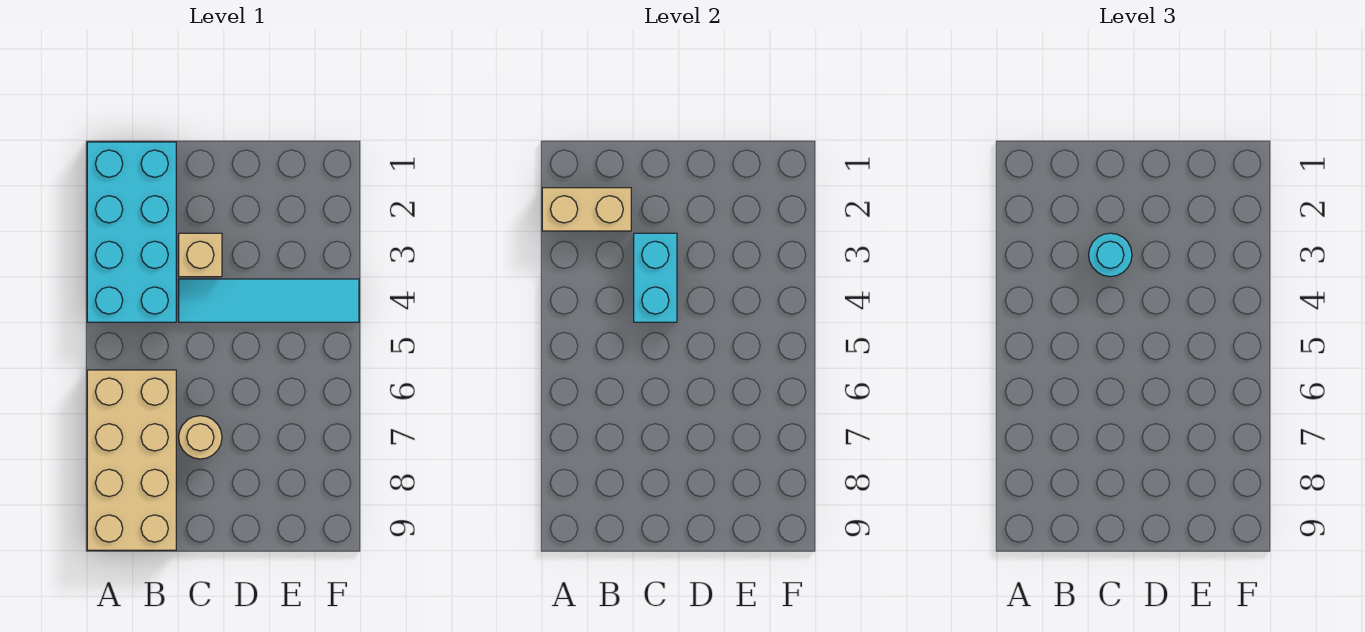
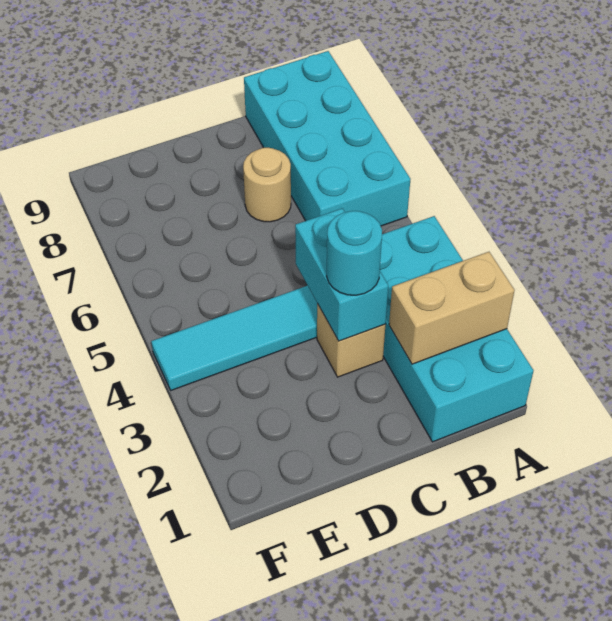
tan brick A6:B9 level 1 -> cyan brick A6:B9 level 1

